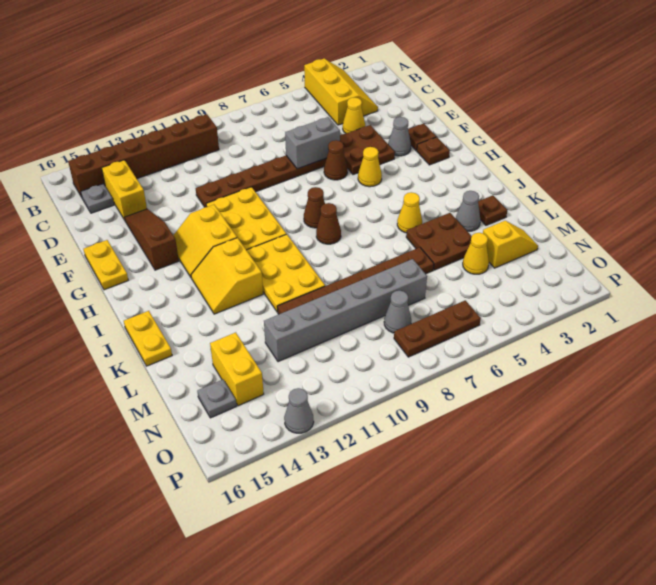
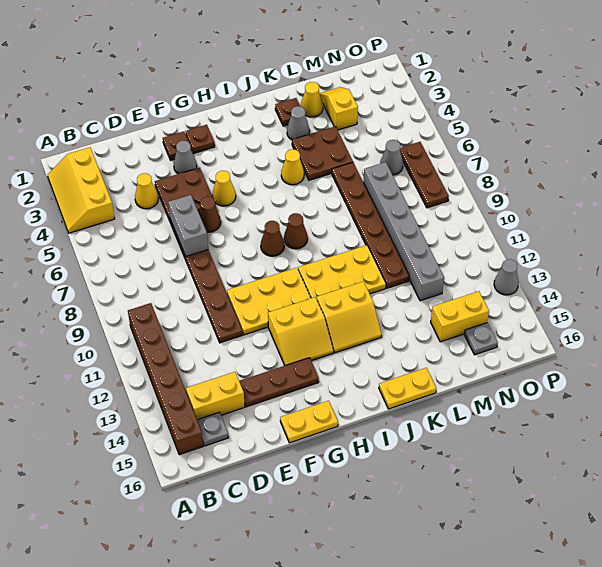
yellow slope A3:C4 level 1 top 4 -> yellow slope A2:B4 level 1 top B
brown slope E14:G14 level 1 top G -> brown plate E14:G14 level 1
yellow cone M4 level 1 -> yellow cone L2 level 1
grey cone N8 level 1 -> grey cone N6 level 1

